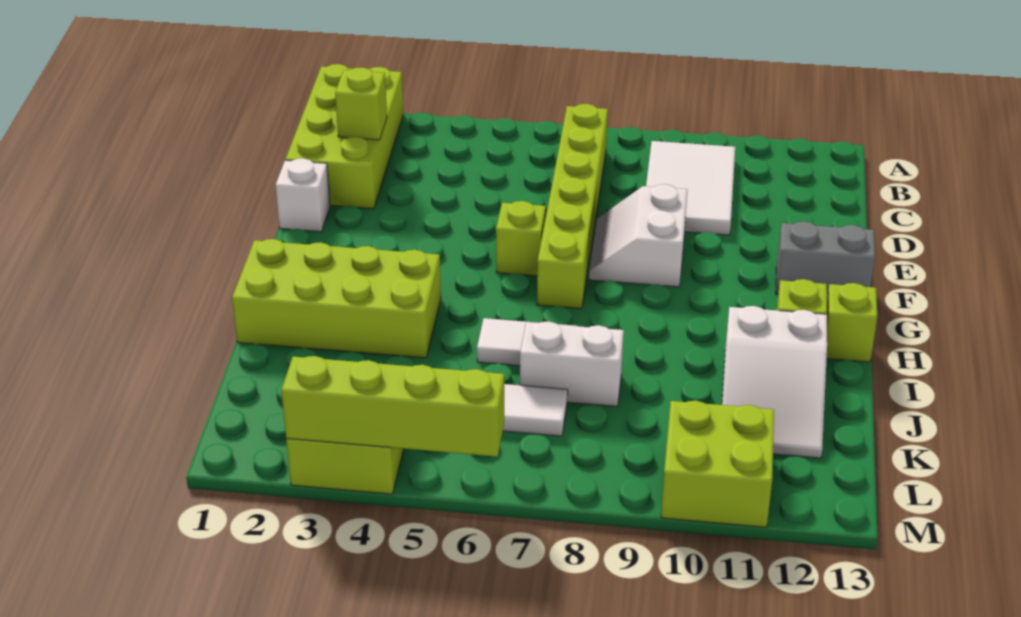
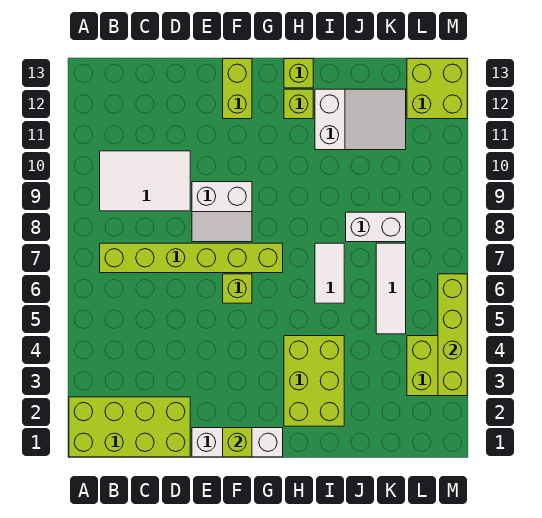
lime brick C2 level 2 -> lime brick F1 level 2
white brick E1 level 1 -> white brick E1:G1 level 1
grey brick F12:F13 level 1 -> lime brick F12:F13 level 1
lime brick H1:I4 level 1 -> lime brick H2:I4 level 1
white brick J7:J8 level 1 -> white brick J8:K8 level 1
lime brick L10:M11 level 1 -> lime brick L12:M13 level 1

